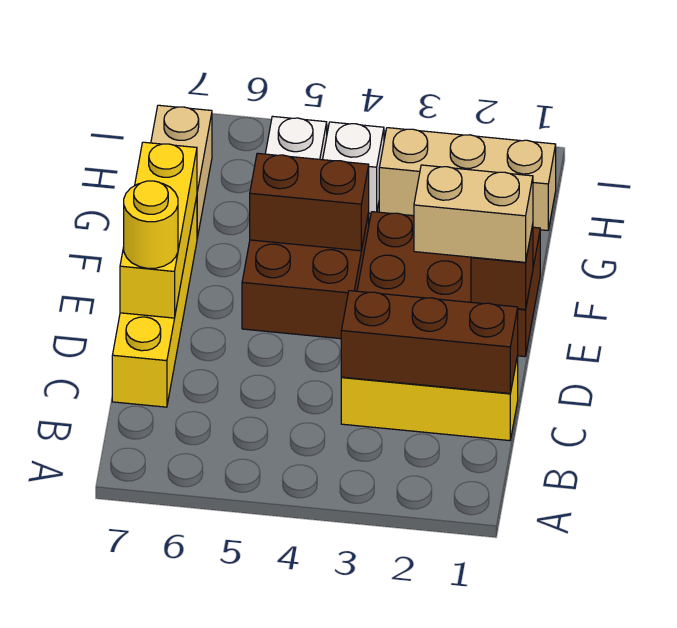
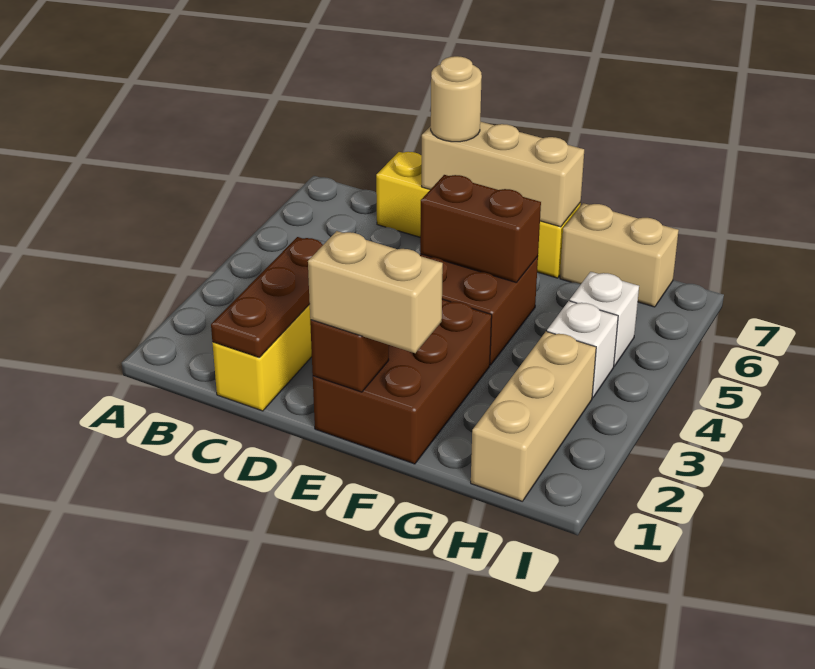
brown brick C1:C3 level 2 -> brown plate C1:C3 level 2
yellow brick D7:F7 level 2 -> tan brick D7:F7 level 2
yellow round brick D7 level 3 -> tan round brick D7 level 3
tan brick E1:E2 level 3 -> tan brick E1:F1 level 3
brown brick F4:F5 level 2 -> brown brick E5:F5 level 2

